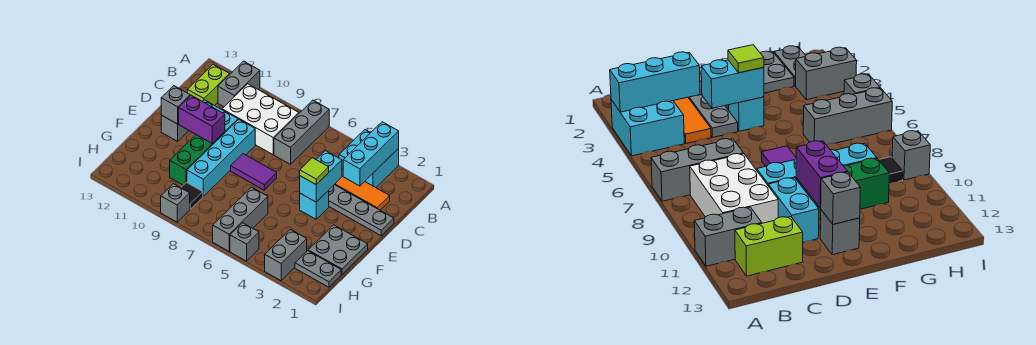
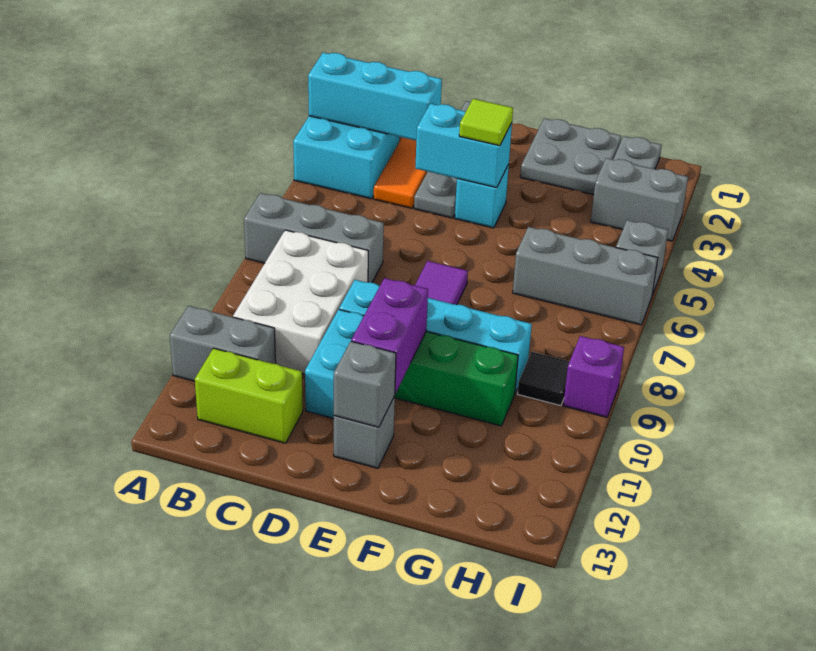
grey brick I9 level 1 -> purple brick I9 level 1

